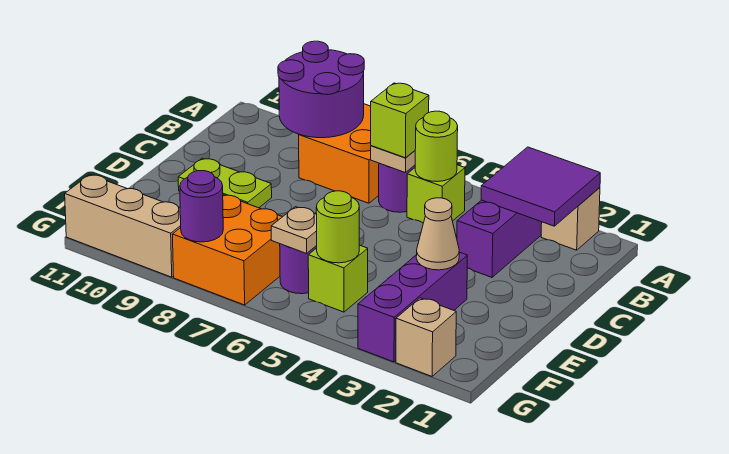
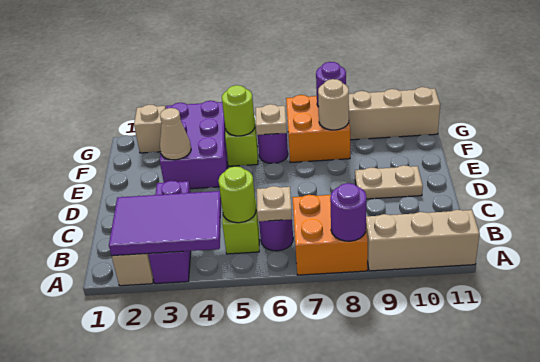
purple tile A2:B3 level 2 -> purple tile A2:B4 level 2
purple round brick A8:B9 level 2 -> purple round brick A8 level 2
none -> tan brick A9:A11 level 1
lime brick B6 level 3 -> none
lime plate D9:D10 level 1 -> tan plate D9:D10 level 1
purple brick E3:G3 level 1 -> purple brick E3:G4 level 1
none -> tan round brick F8 level 2

